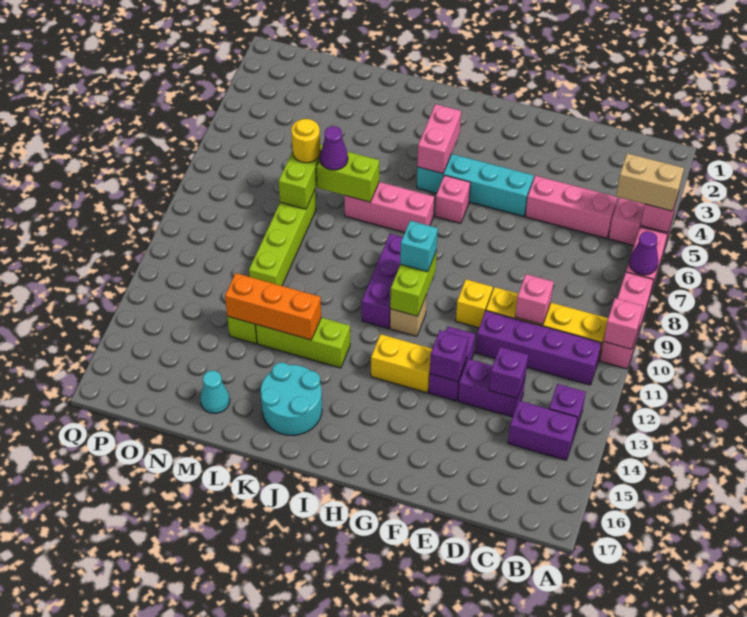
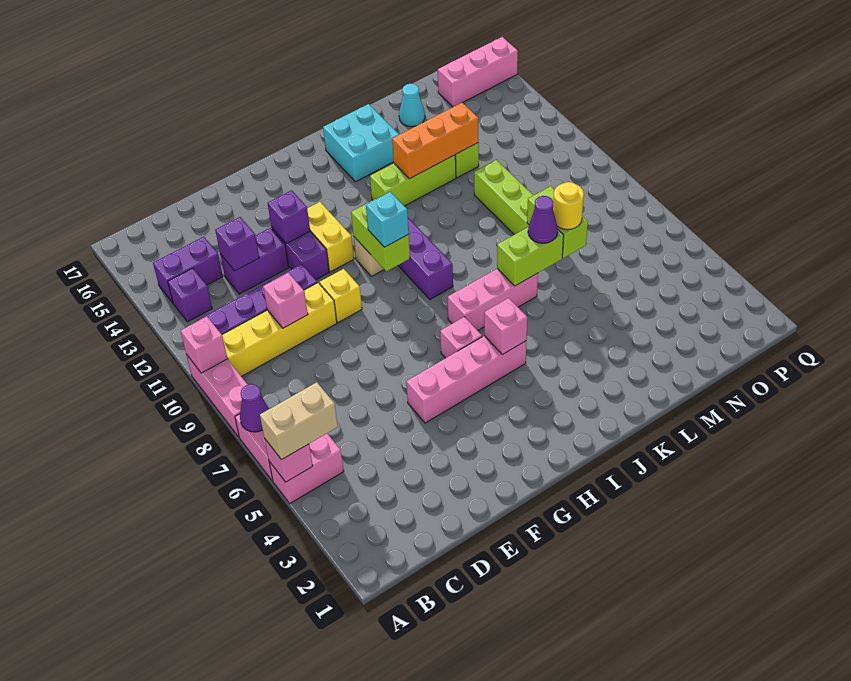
pink brick C5:E5 level 1 -> pink brick O16:Q16 level 1
cyan brick F5:I5 level 1 -> pink brick F5:I5 level 1
yellow brick G13:H13 level 1 -> yellow brick G12:G13 level 1
pink brick I4:I5 level 2 -> pink brick I5 level 2
cyan round brick J15:K16 level 1 -> cyan brick J15:K16 level 1

